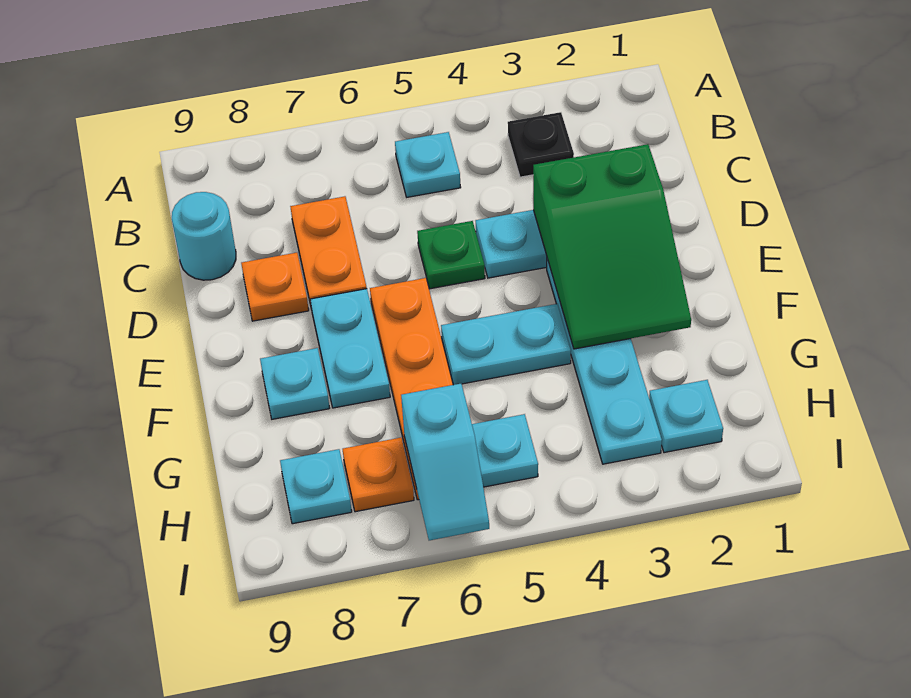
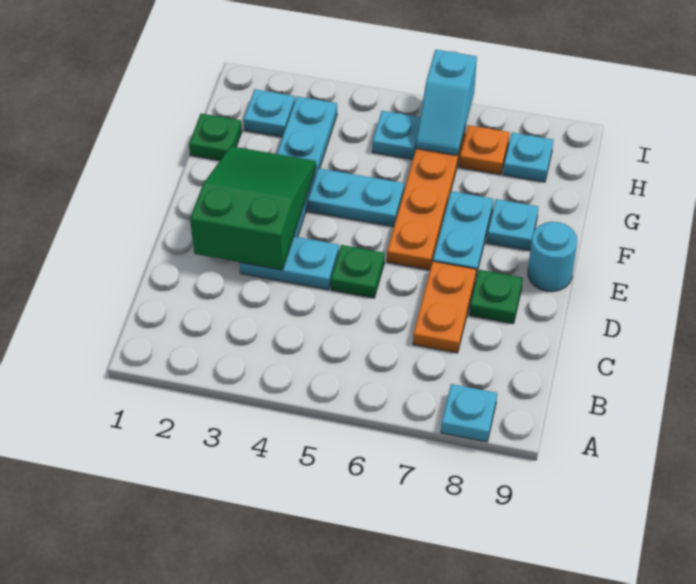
black plate B3 level 1 -> none
cyan plate B5 level 1 -> cyan plate A8 level 1
cyan round brick C9 level 1 -> cyan round brick E9 level 1
orange plate D8 level 1 -> green plate D8 level 1
none -> green plate G1 level 1
cyan slope H6:I6 level 2 top H -> cyan slope H6:I6 level 2 top I

